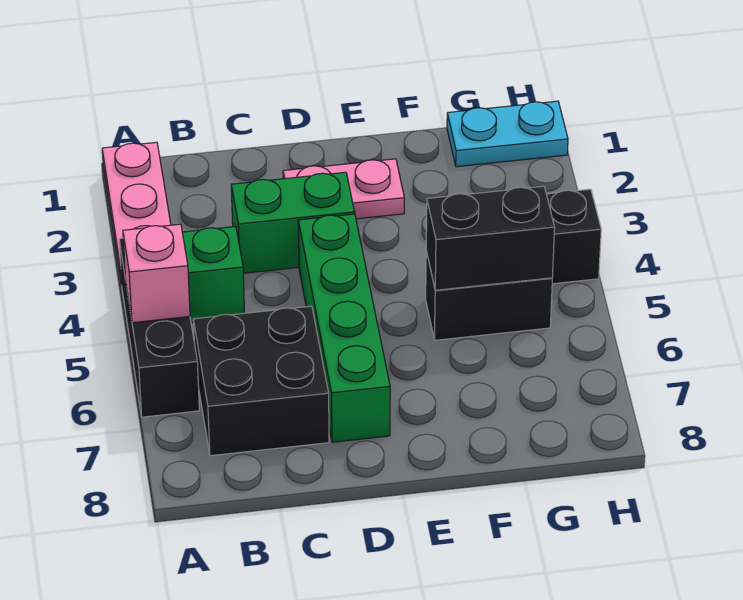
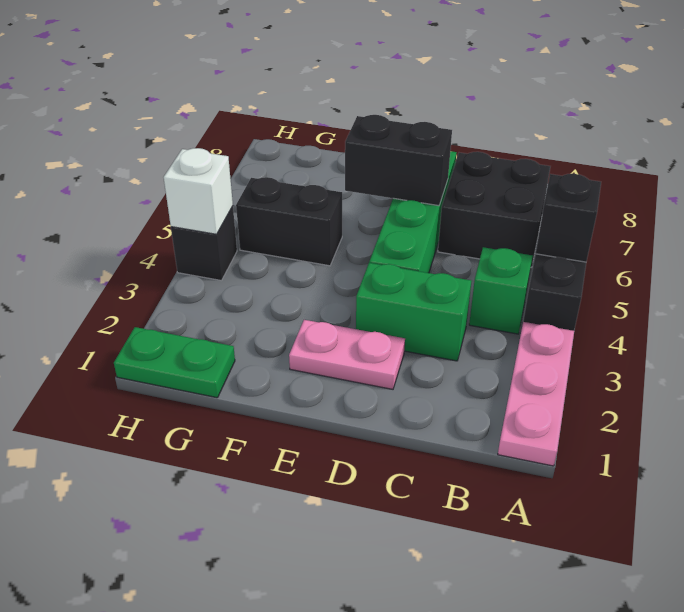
pink brick A5 level 2 -> black brick A5 level 2
black brick F5:G5 level 2 -> black brick D6:E6 level 2
cyan plate G1:H1 level 1 -> green plate G1:H1 level 1
none -> white brick H4 level 2

